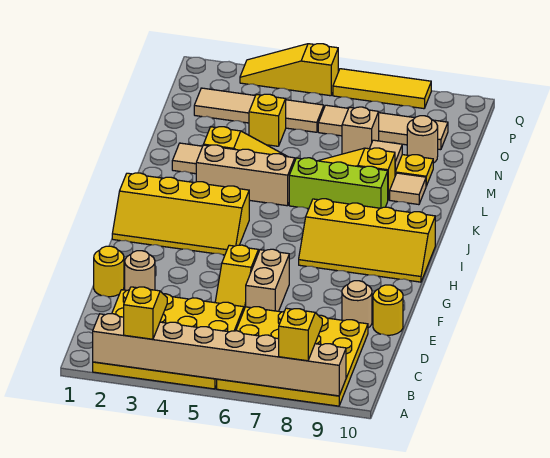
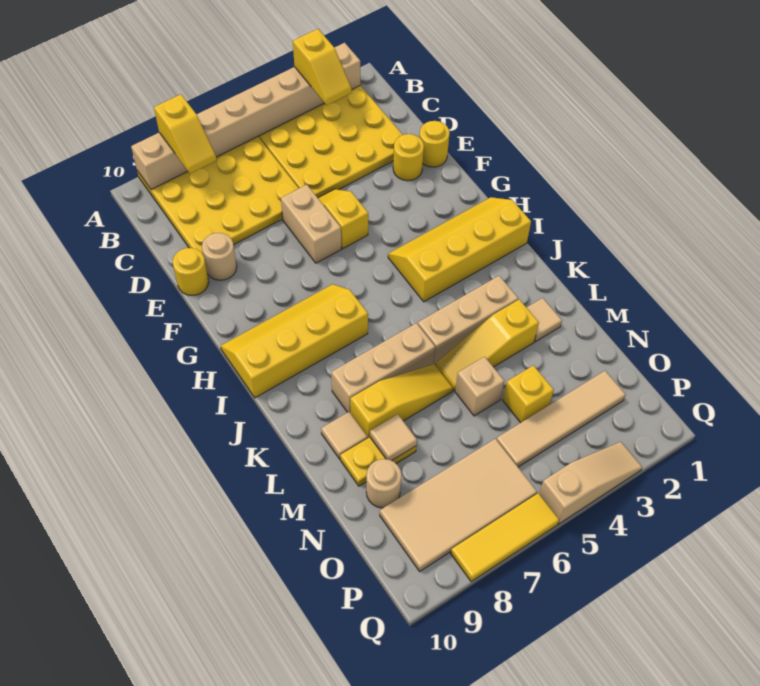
tan round brick E2 level 1 -> yellow round brick E2 level 1
lime brick K6:K8 level 1 -> tan brick K6:K8 level 1
tan brick N7 level 1 -> tan brick M5 level 1
tan tile O6:O9 level 1 -> tan tile O6:P9 level 1
yellow slope Q3:Q5 level 1 top 5 -> tan slope Q3:Q5 level 1 top 5

